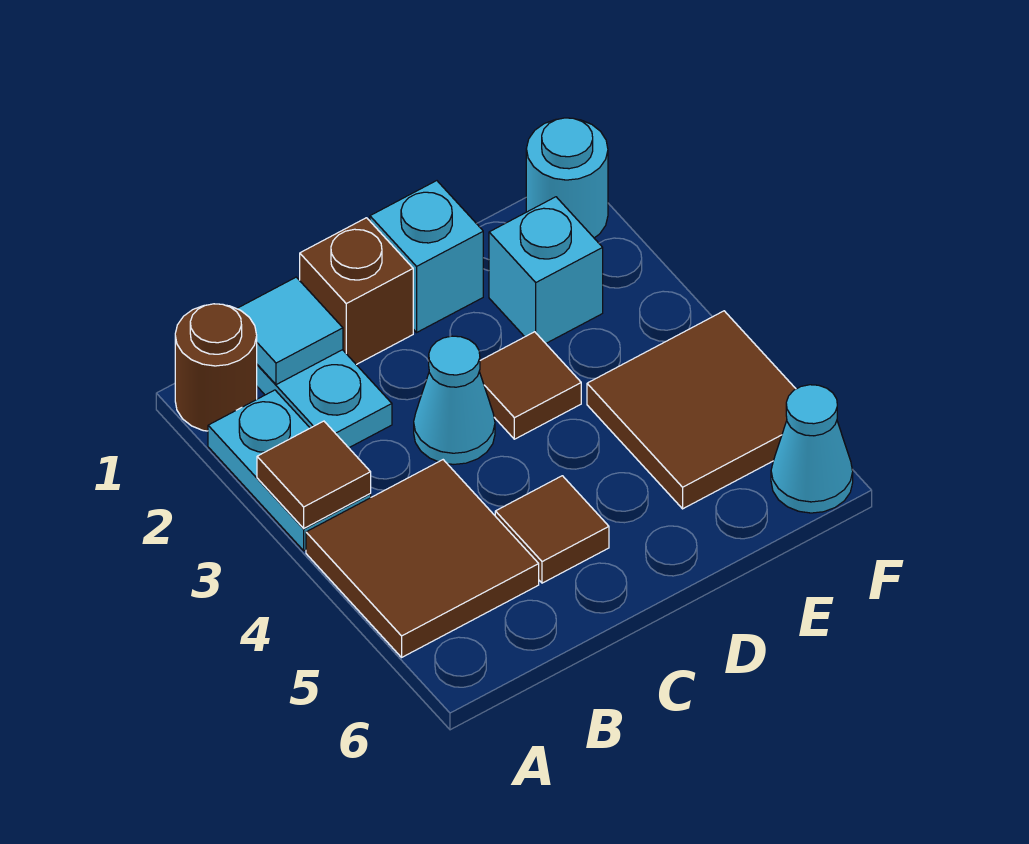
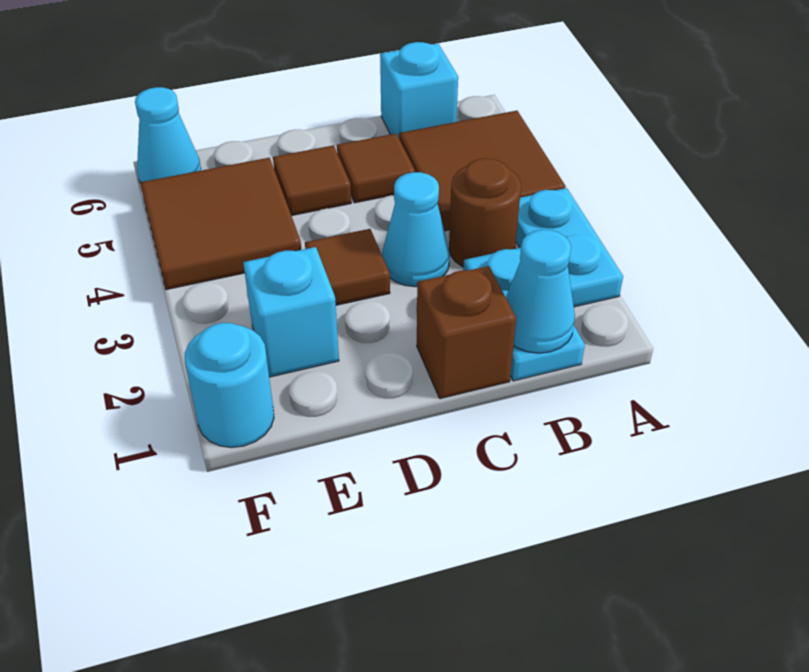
brown round brick A1 level 1 -> brown round brick B3 level 1
brown tile A3 level 2 -> brown tile D5 level 1
cyan tile B1 level 2 -> cyan cone B1 level 2
cyan brick D1 level 1 -> cyan brick B6 level 1

